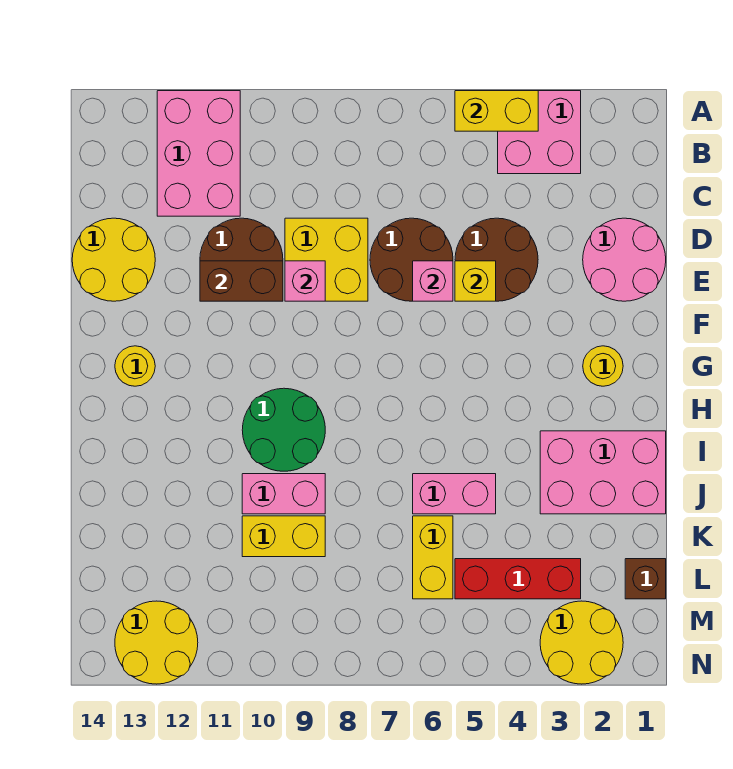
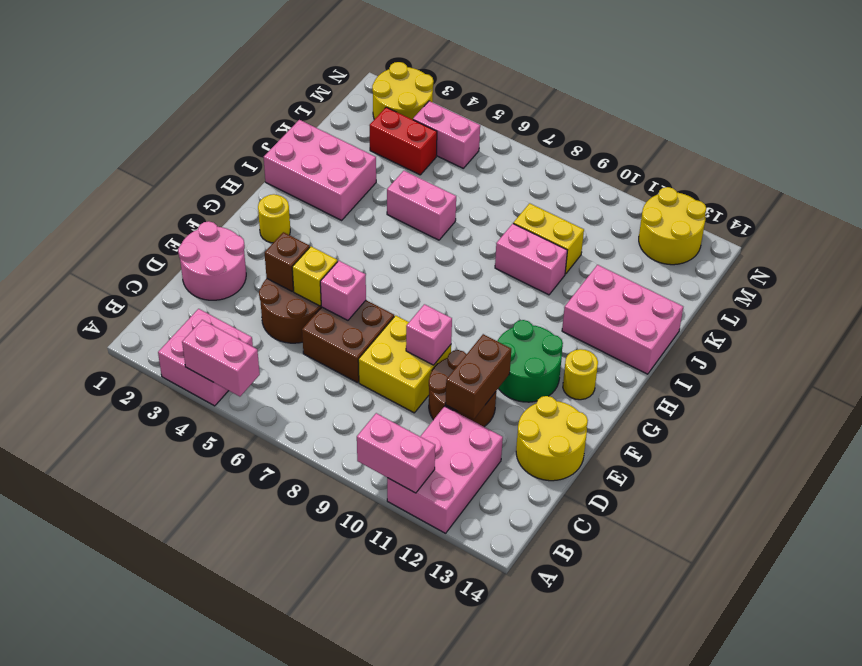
yellow brick A4:A5 level 2 -> pink brick A4:A5 level 2
none -> pink brick A10:A11 level 2
brown round brick D6:E7 level 1 -> brown brick D6:E7 level 1
brown brick E10:E11 level 2 -> brown brick D11:E11 level 2
green round brick H9:I10 level 1 -> green round brick F11:G12 level 1
none -> pink brick I12:J14 level 1
yellow brick K6:L6 level 1 -> none
brown brick L1 level 1 -> brown brick E4 level 2
red brick L3:L5 level 1 -> red brick L3:L4 level 1
none -> pink brick M4:M5 level 1

